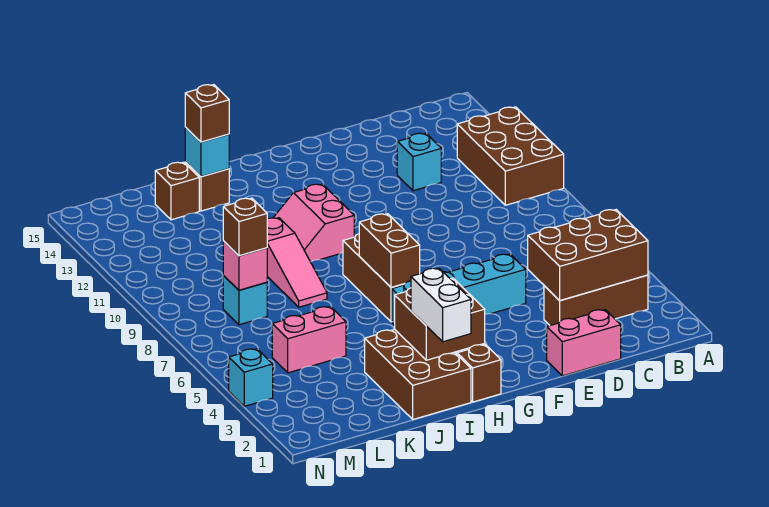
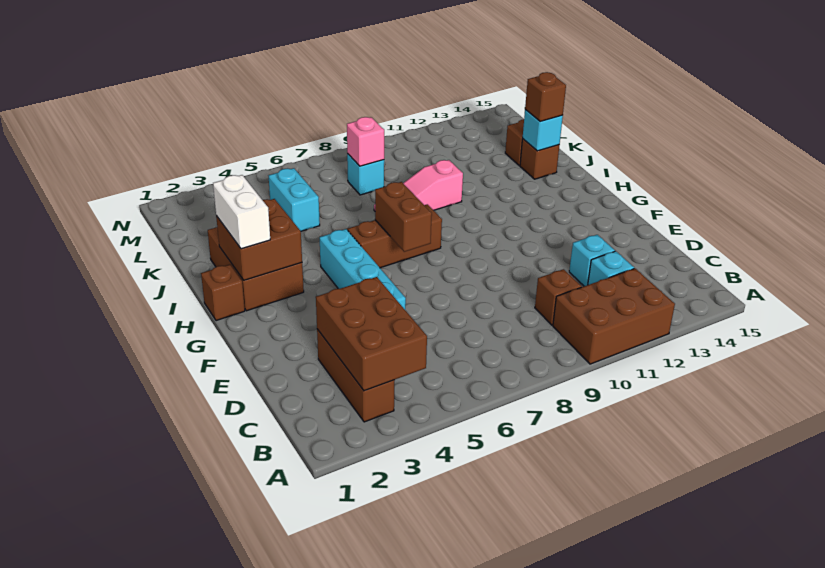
pink brick D1:E1 level 1 -> none
brown brick H6:H7 level 2 -> brown brick G7:H7 level 2
pink slope H10:I11 level 1 top H -> none
brown brick I1:J3 level 1 -> brown brick H2:J3 level 1
white brick I1:I2 level 3 -> white brick H2:I2 level 3
pink brick K5:L5 level 1 -> cyan brick K5:L5 level 1
brown brick L8 level 3 -> brown brick C10 level 1
cyan brick N4 level 1 -> cyan brick C12 level 1

